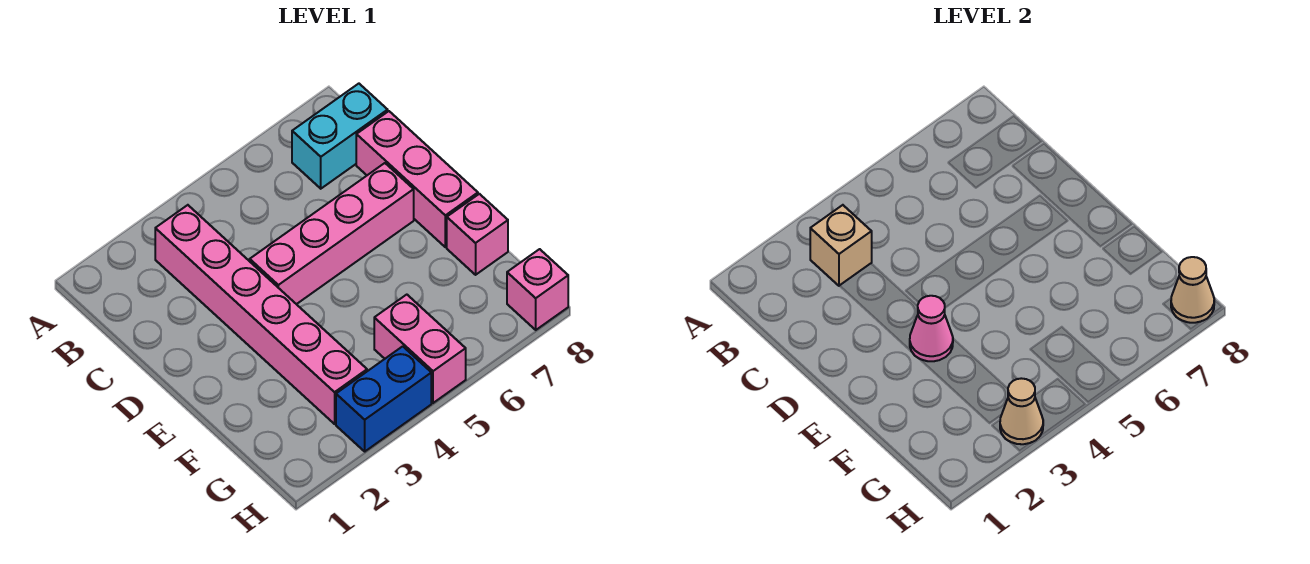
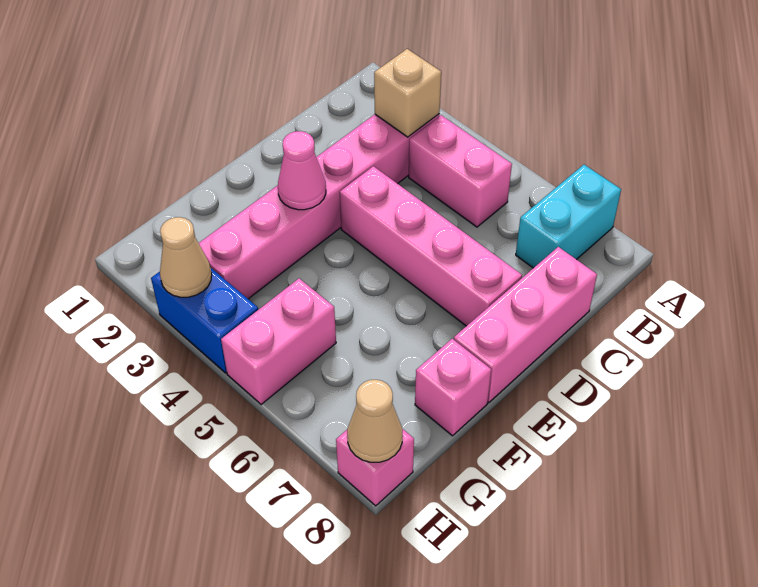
none -> pink brick B4:B5 level 1
cyan brick B7:B8 level 1 -> cyan brick A7:B7 level 1

